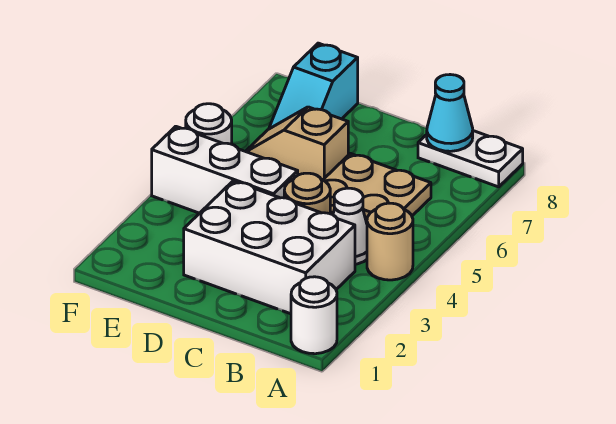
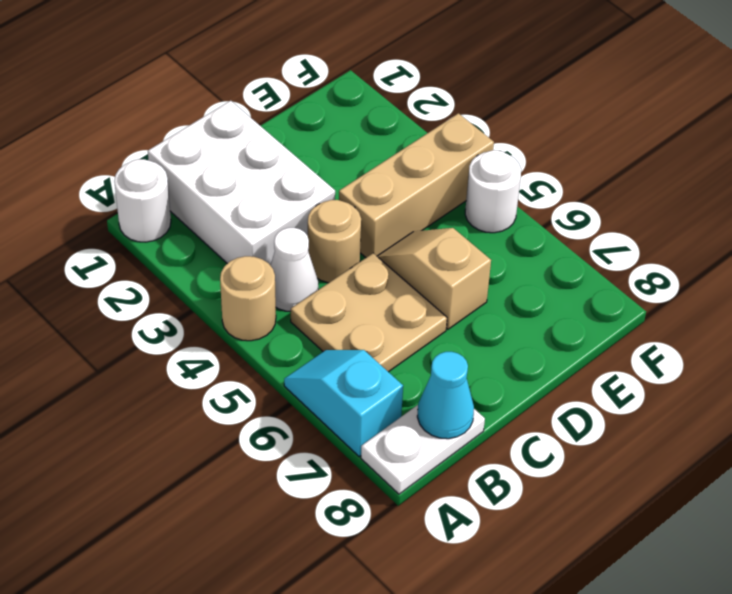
white brick B2:D3 level 1 -> white brick B1:C3 level 1
white brick D4:F4 level 1 -> tan brick D4:F4 level 1
tan slope D6:E6 level 1 top D -> tan slope D5:D6 level 1 top 6
cyan slope E7:E8 level 1 top 8 -> cyan slope A6:A7 level 1 top 7

